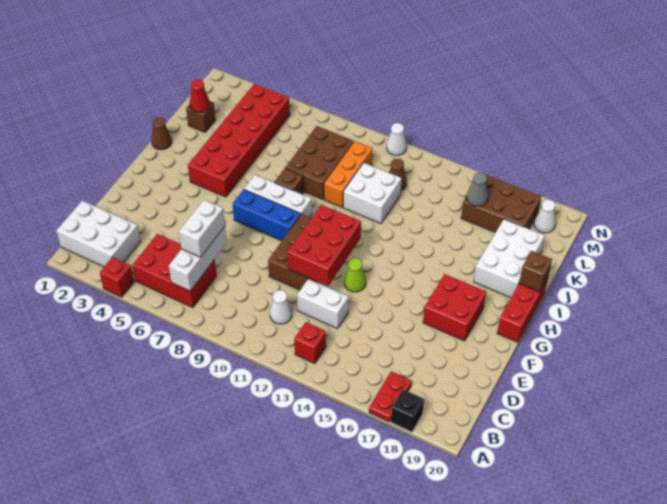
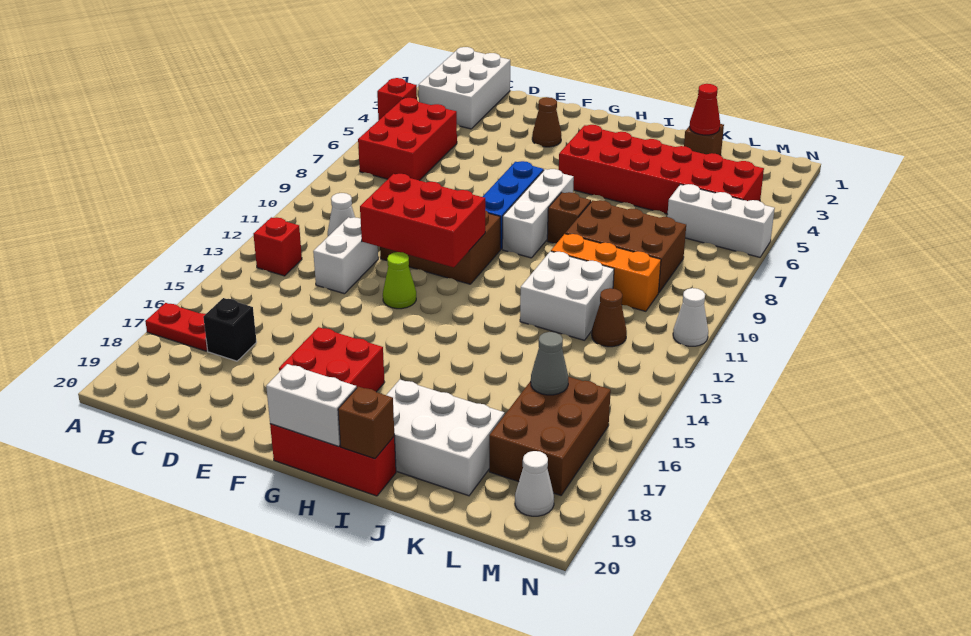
black brick A18 level 1 -> black brick C17 level 1
white brick B7:D7 level 2 -> white brick L6:N6 level 1
white brick C7:D7 level 3 -> white brick G20:H20 level 2
brown cone I1 level 1 -> brown cone F3 level 1

